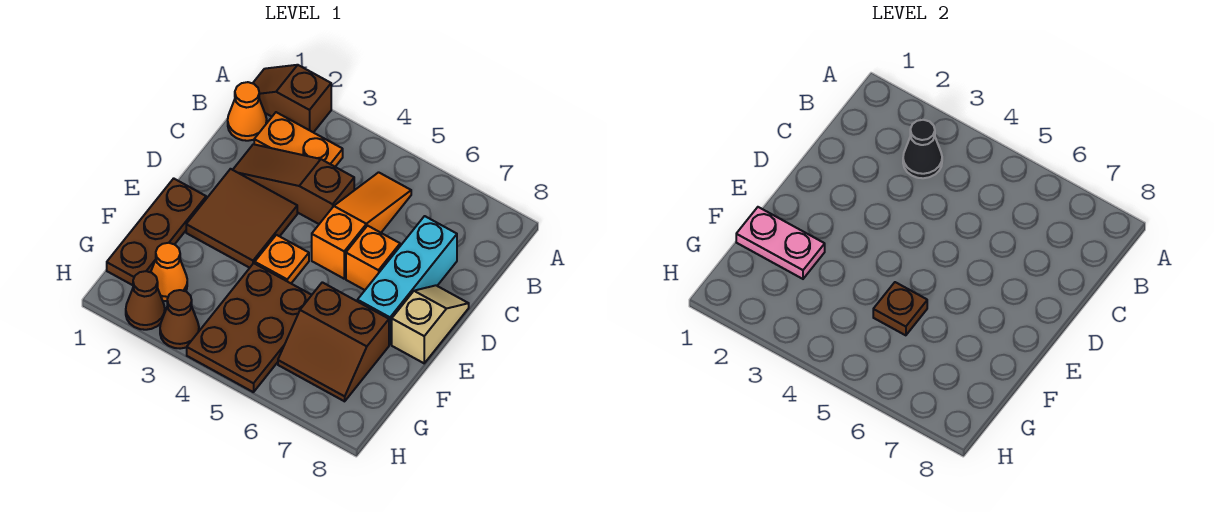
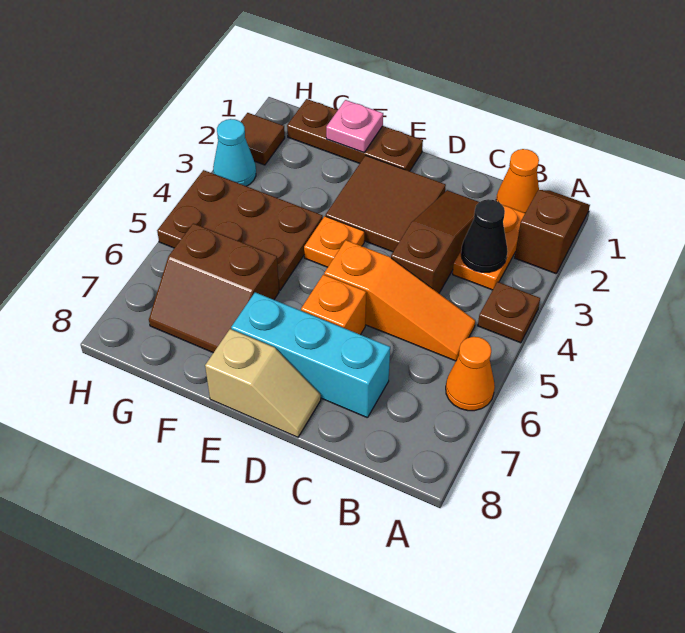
pink plate F1:F2 level 2 -> pink plate F1 level 2
brown plate F5 level 2 -> brown plate A4 level 1
brown slope F6:G7 level 1 top F -> brown slope F6:G7 level 1 top 6
orange cone G2 level 1 -> orange cone A6 level 1
brown cone H2 level 1 -> brown tile H2 level 1
brown cone H3 level 1 -> cyan cone H3 level 1

